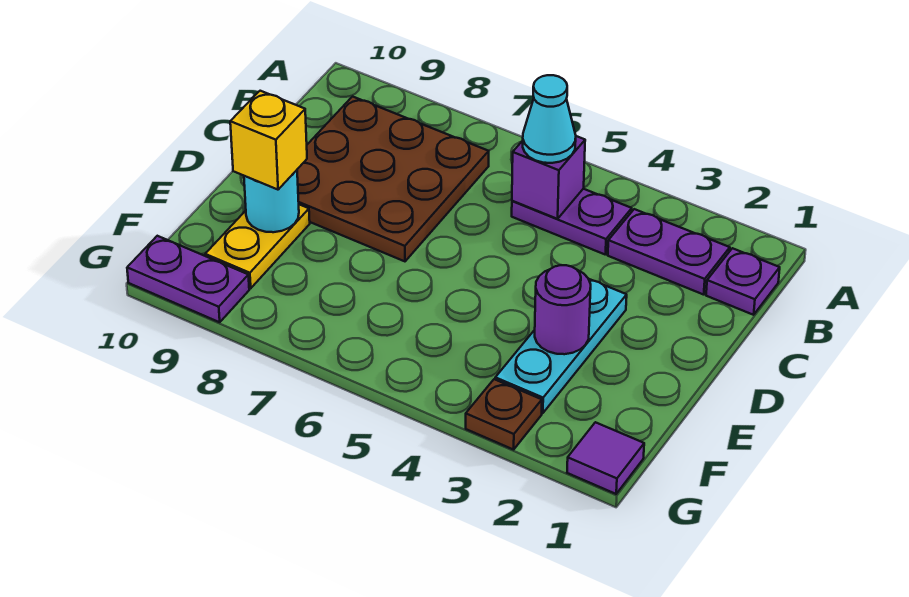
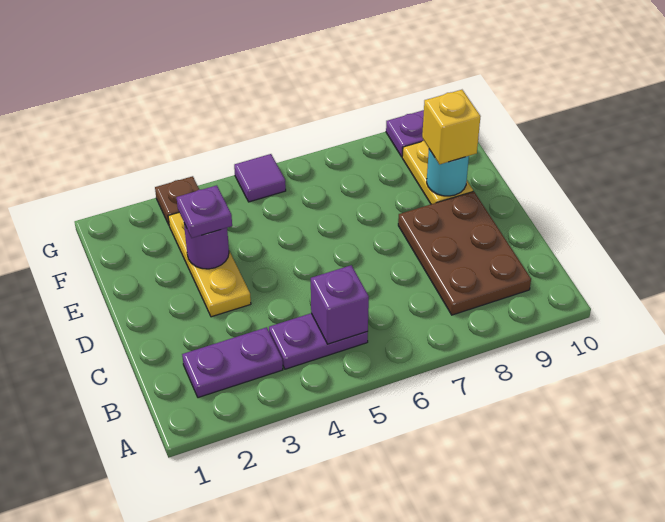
purple plate B1 level 1 -> purple plate E3 level 3
cyan cone B5 level 3 -> none
brown plate B7:D9 level 1 -> brown plate B8:D9 level 1
cyan plate D3:F3 level 1 -> yellow plate D3:F3 level 1
purple tile G1 level 1 -> purple tile G5 level 1

